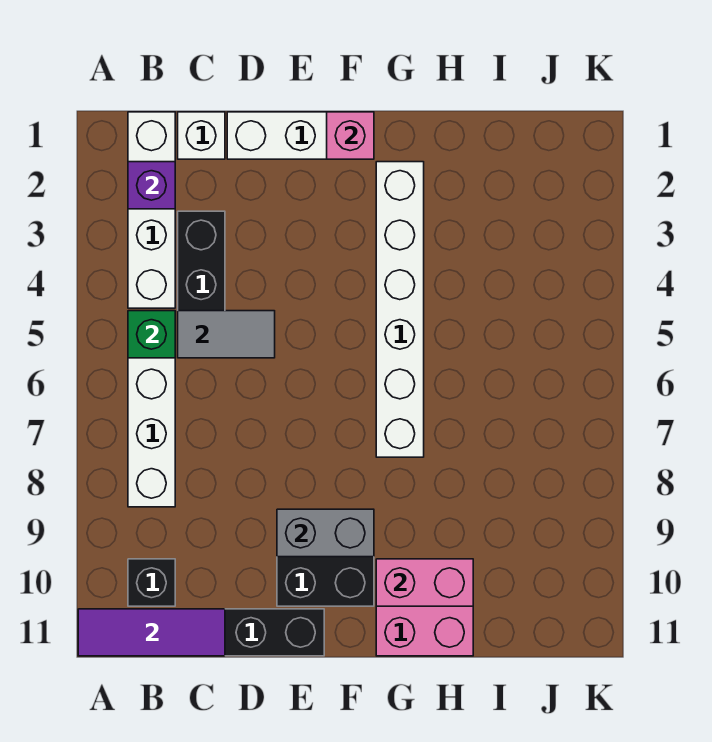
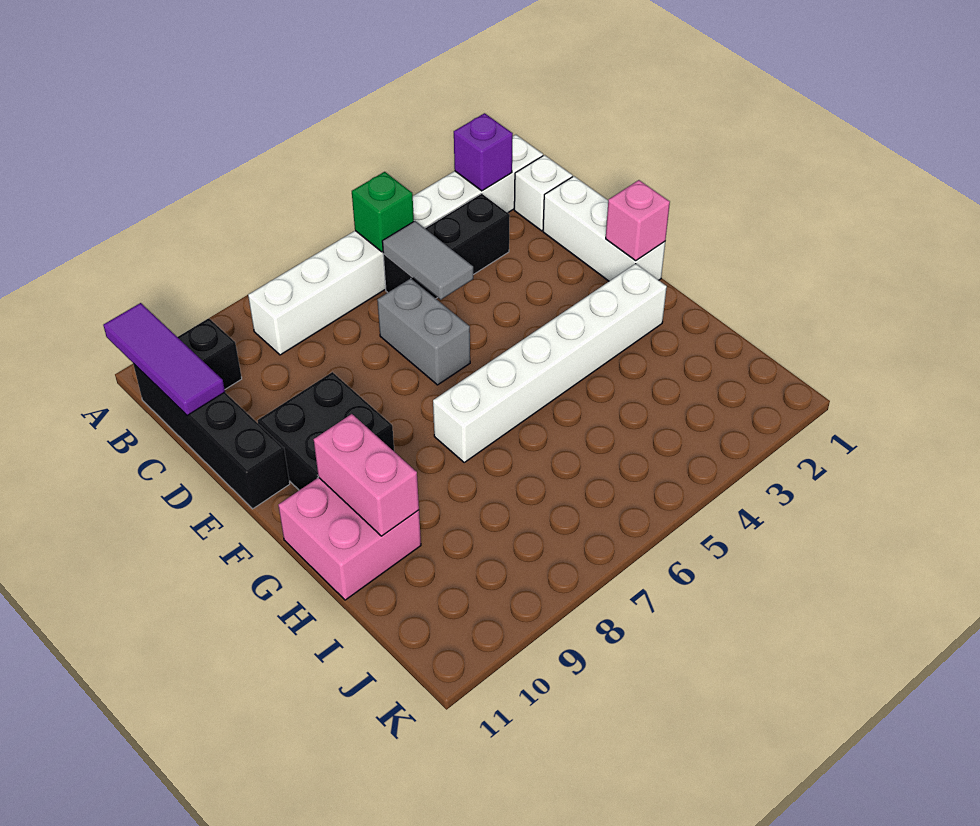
grey brick E9:F9 level 2 -> grey brick D6:E6 level 1

